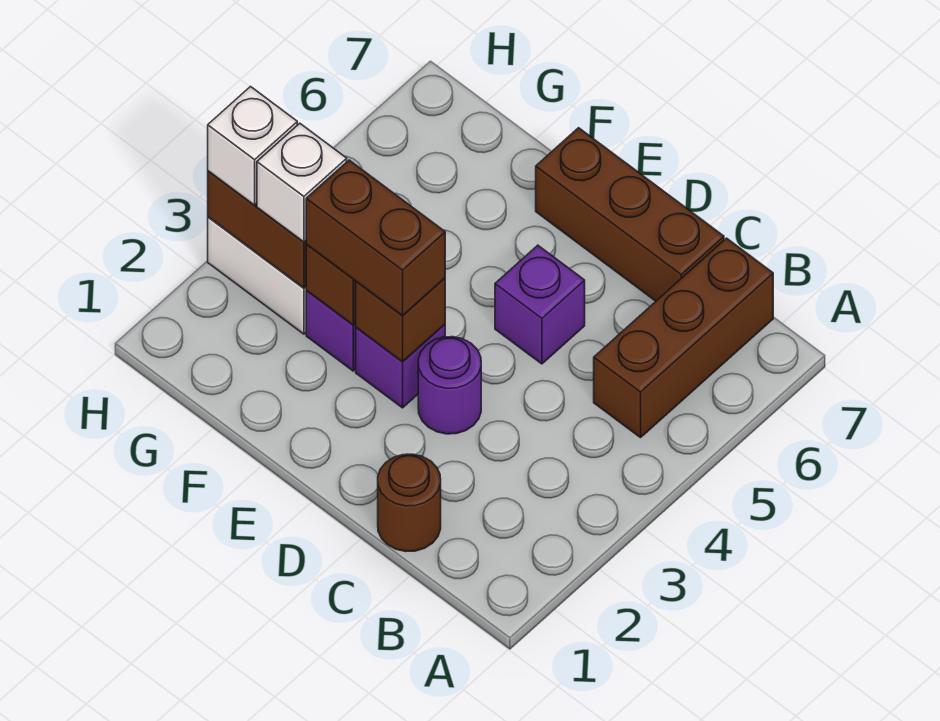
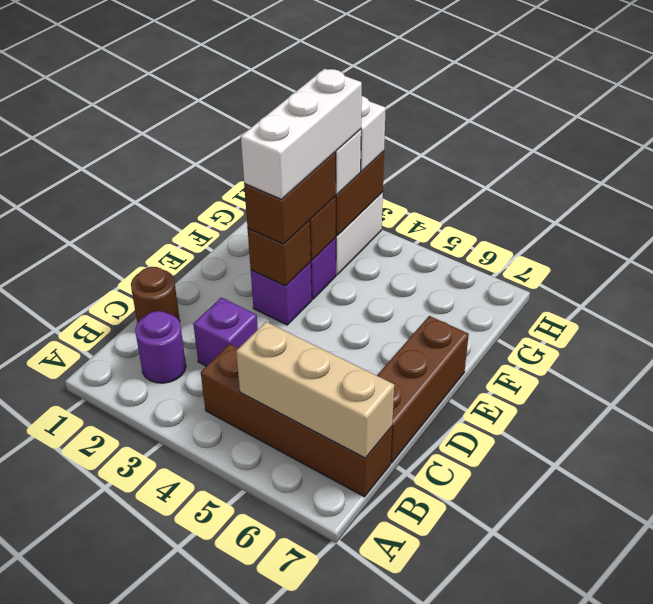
brown brick B5:B7 level 1 -> brown brick B4:B7 level 1
none -> tan brick B5:B7 level 2
purple round brick D3 level 1 -> purple round brick B2 level 1
purple brick D5 level 1 -> purple brick C3 level 1
none -> white brick E3:G3 level 4

